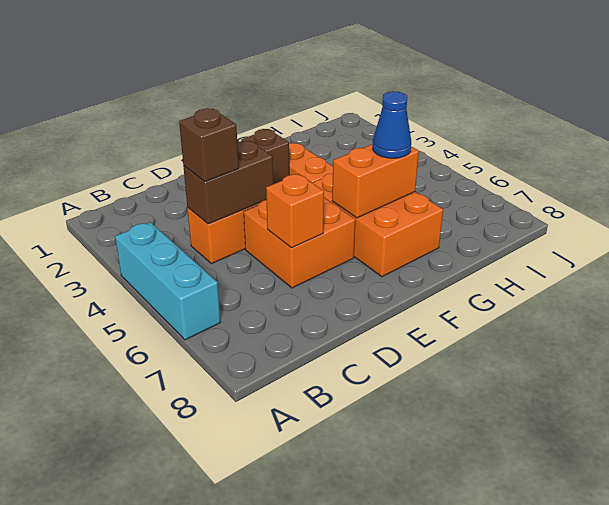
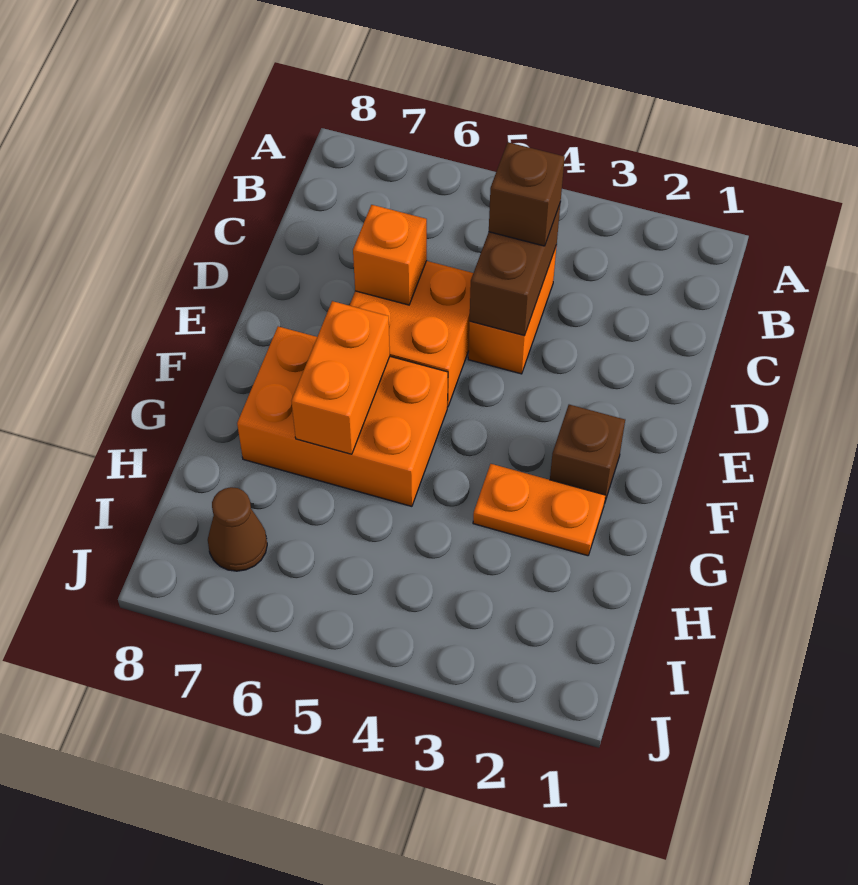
cyan brick A4:A6 level 1 -> none
blue cone G6 level 3 -> none
none -> brown cone I7 level 1

